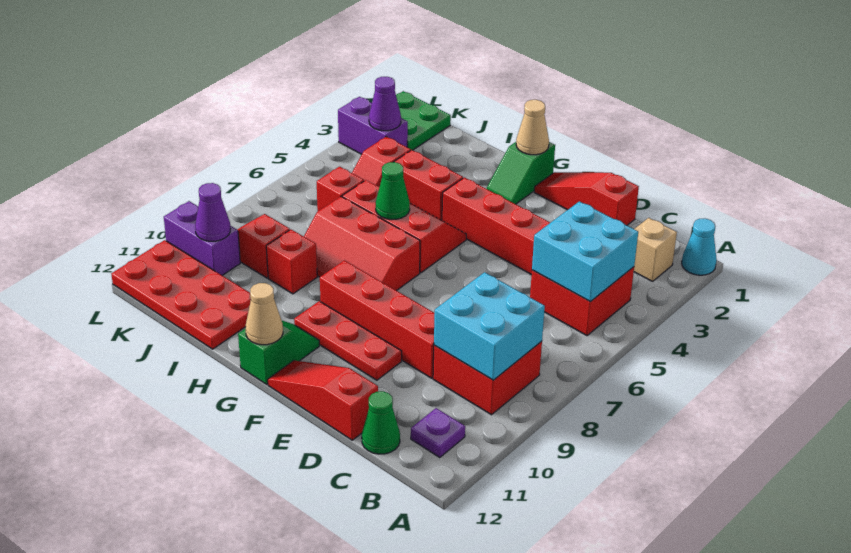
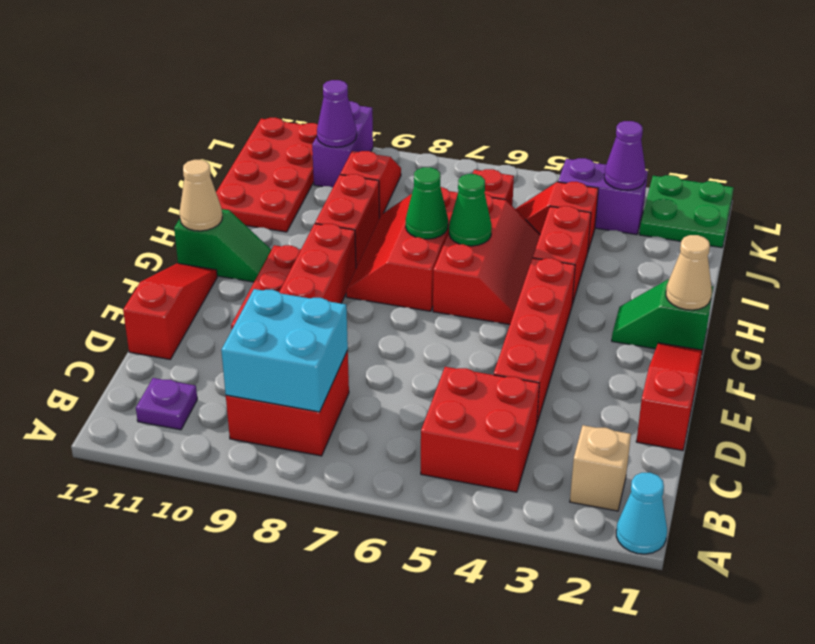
cyan brick B4:C5 level 2 -> none
green cone C12 level 1 -> green cone H7 level 2
red brick I9 level 1 -> red brick H9:I9 level 1
purple brick K3:L3 level 1 -> purple brick K3:K4 level 1

